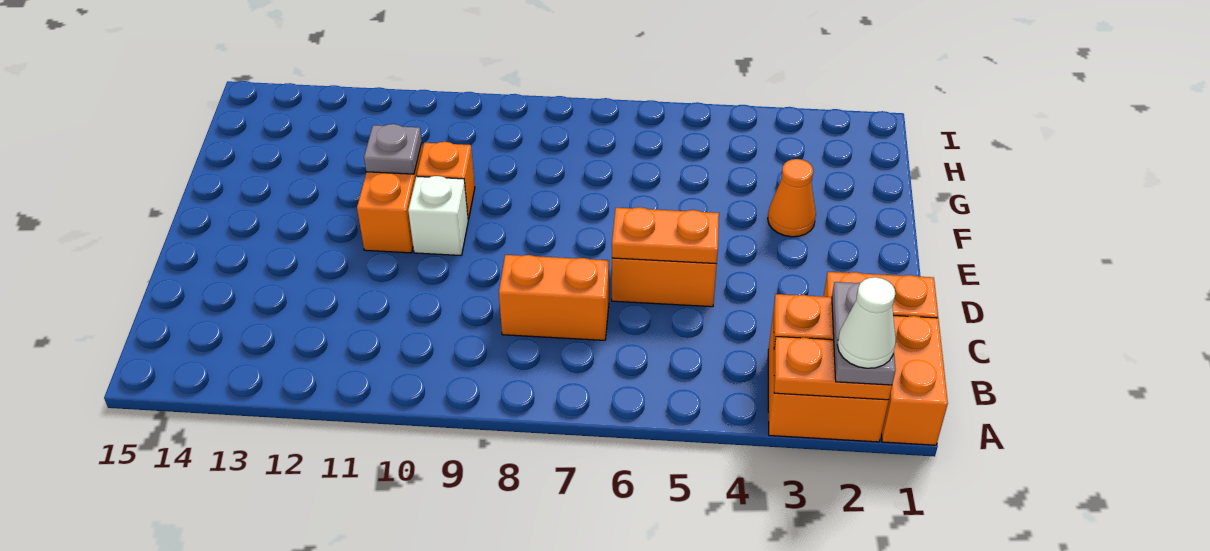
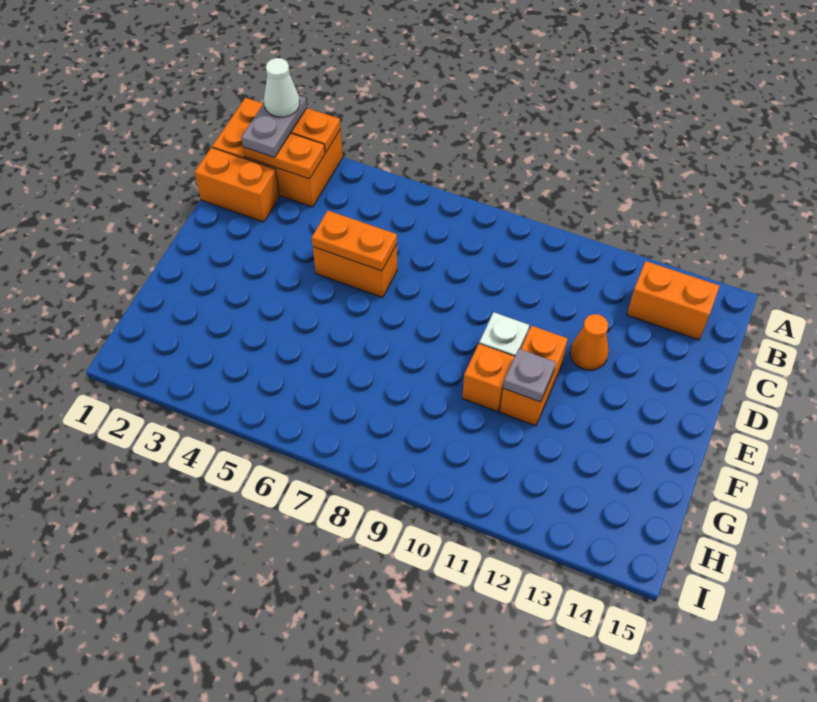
orange brick C7:C8 level 1 -> orange brick B13:B14 level 1
orange cone F3 level 1 -> orange cone D12 level 1

